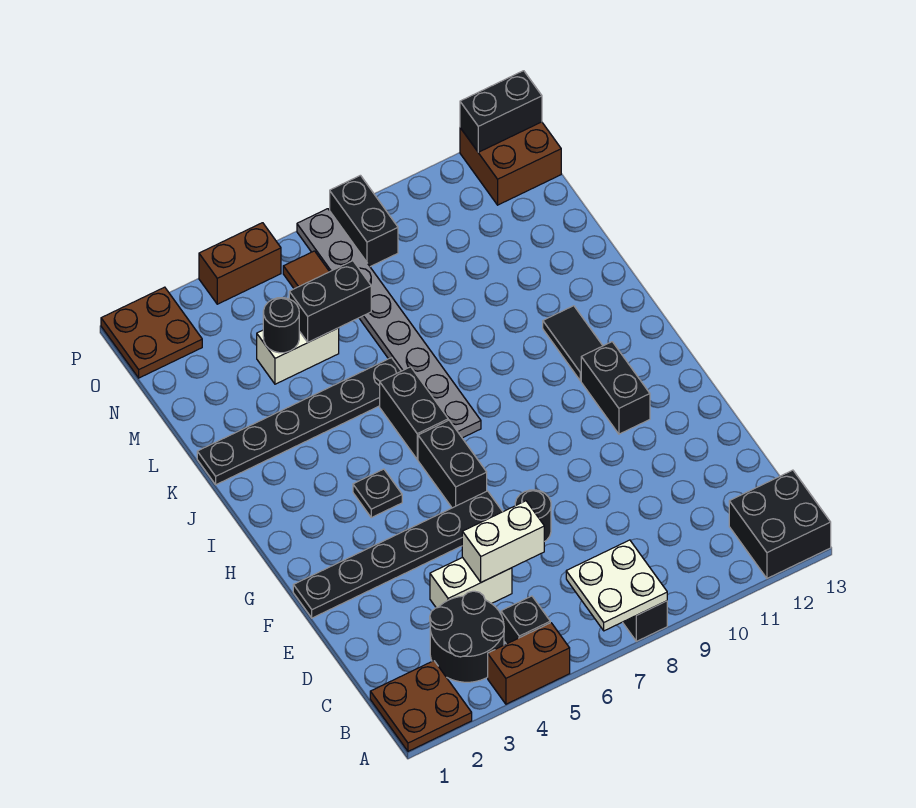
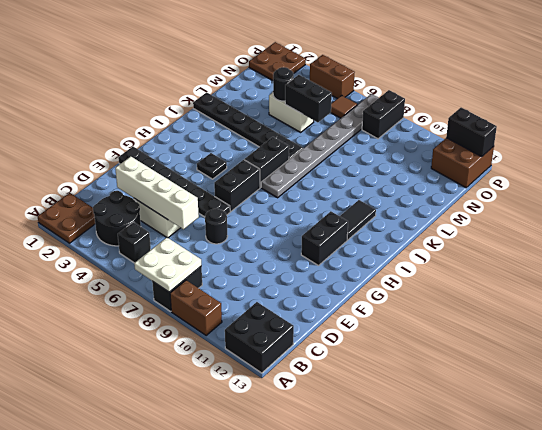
brown brick A4:A5 level 1 -> brown brick A9:A10 level 1
white brick D5:D6 level 2 -> white brick D3:D6 level 2

